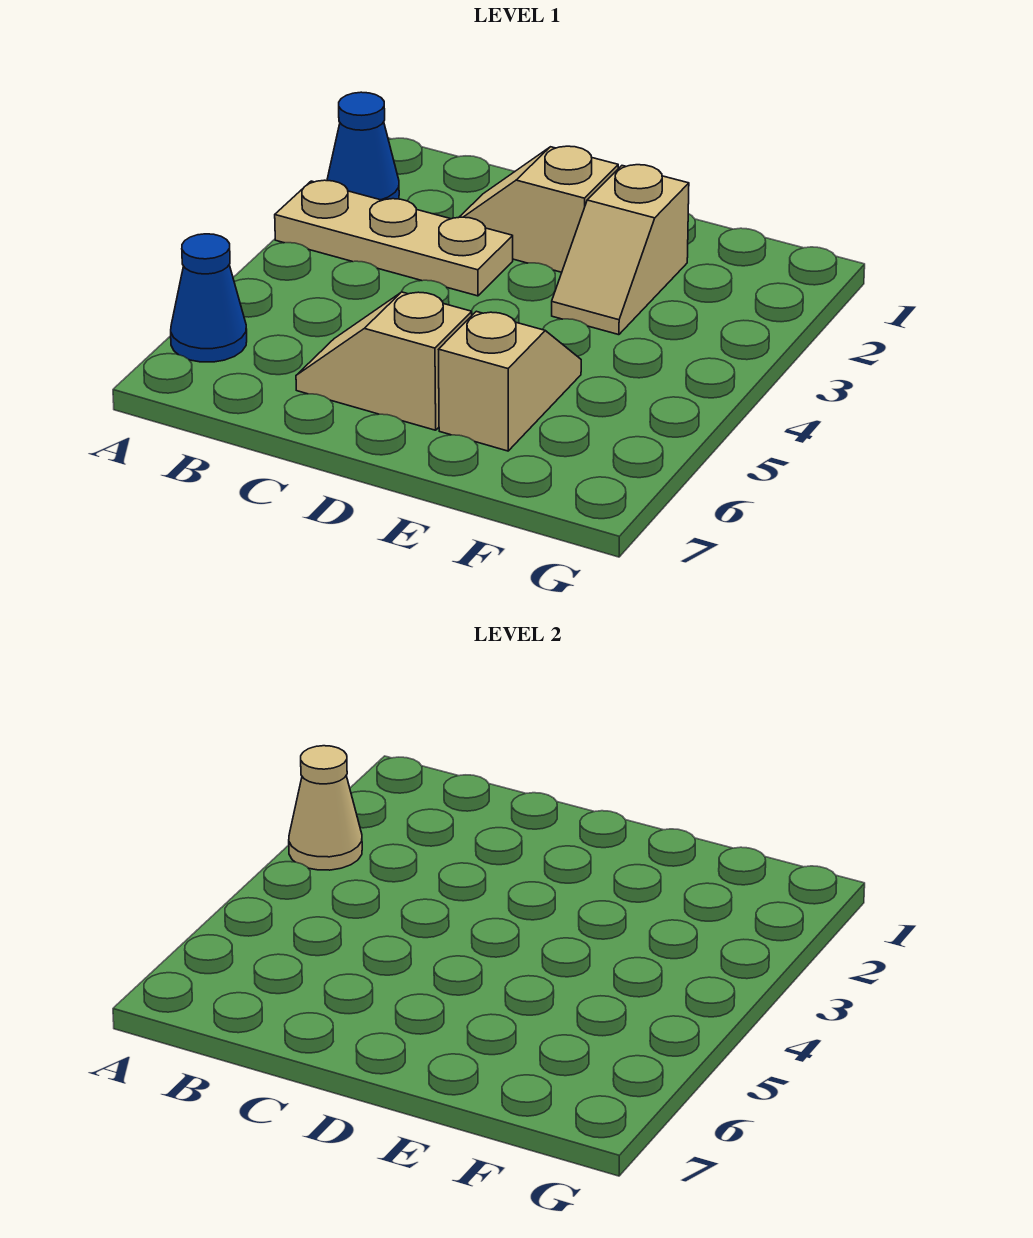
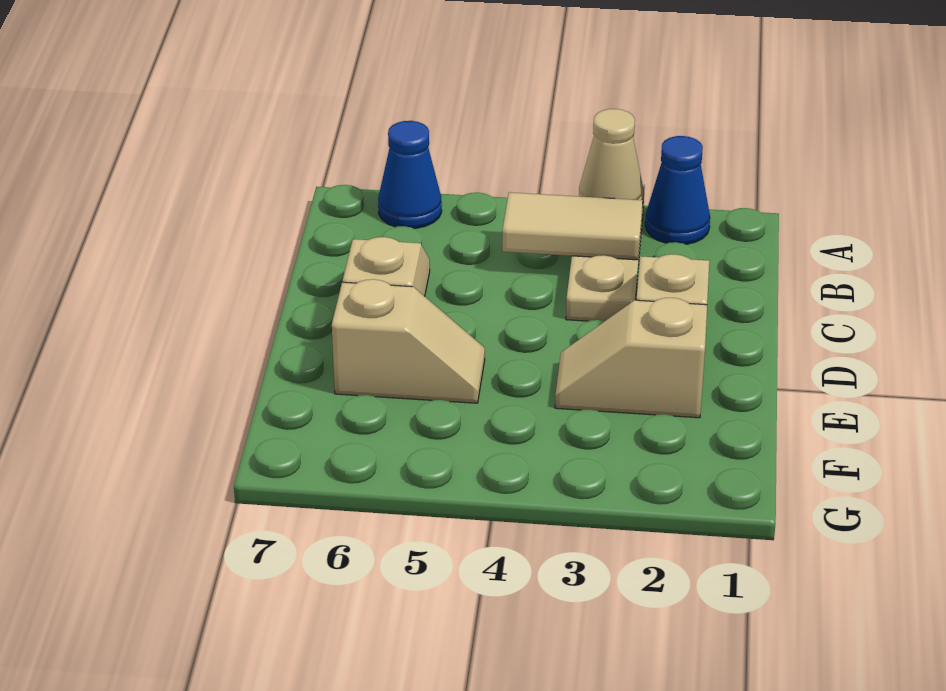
none -> tan tile B3:B4 level 2

